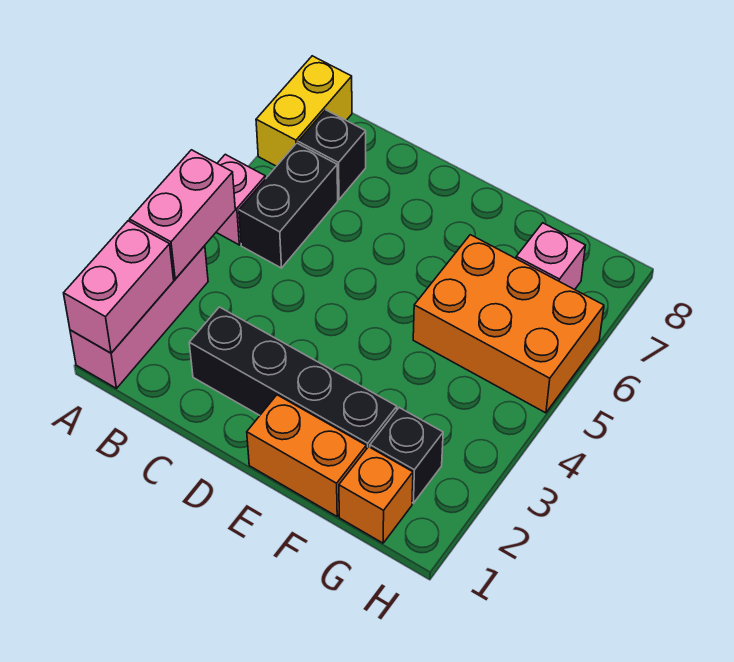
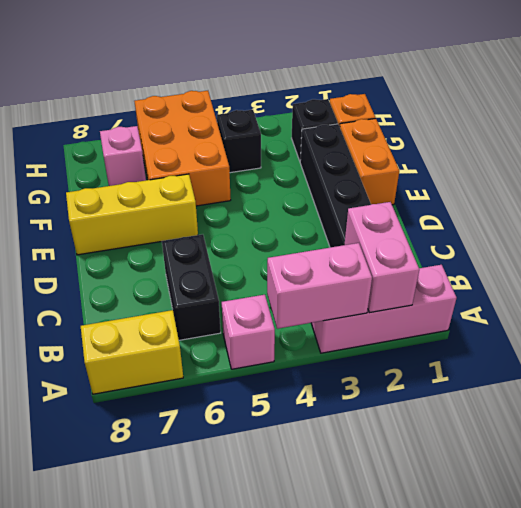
pink brick A1:A2 level 2 -> pink brick A2:B2 level 2
black brick B5:B6 level 1 -> black brick B6:C6 level 1
black brick B7 level 1 -> black brick G4 level 1
none -> yellow brick E6:E8 level 1

